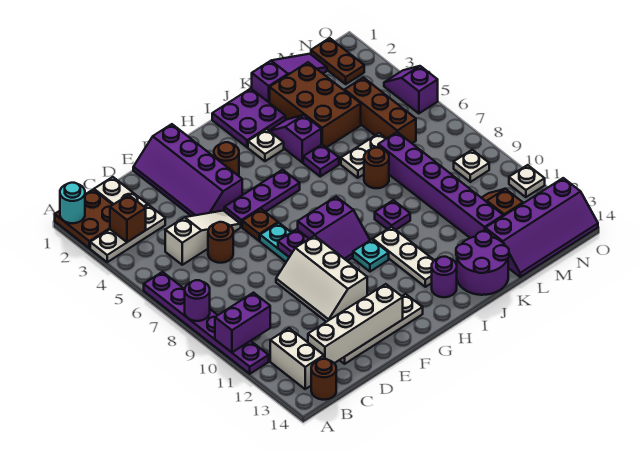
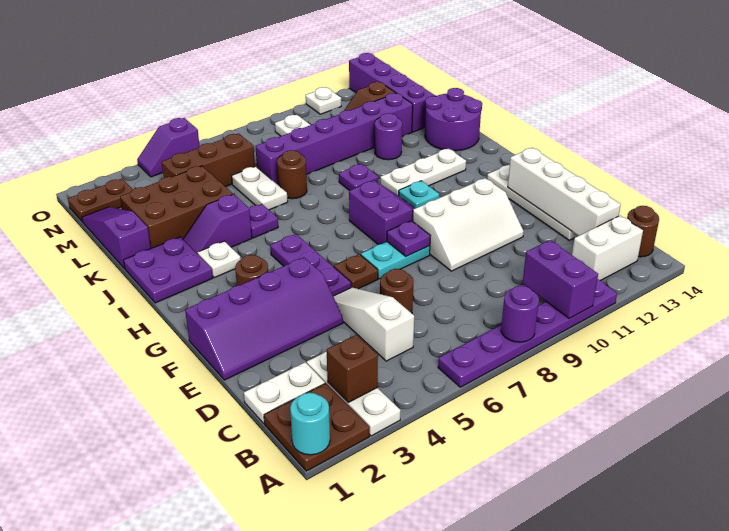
purple round brick I13 level 1 -> purple round brick K11 level 1

